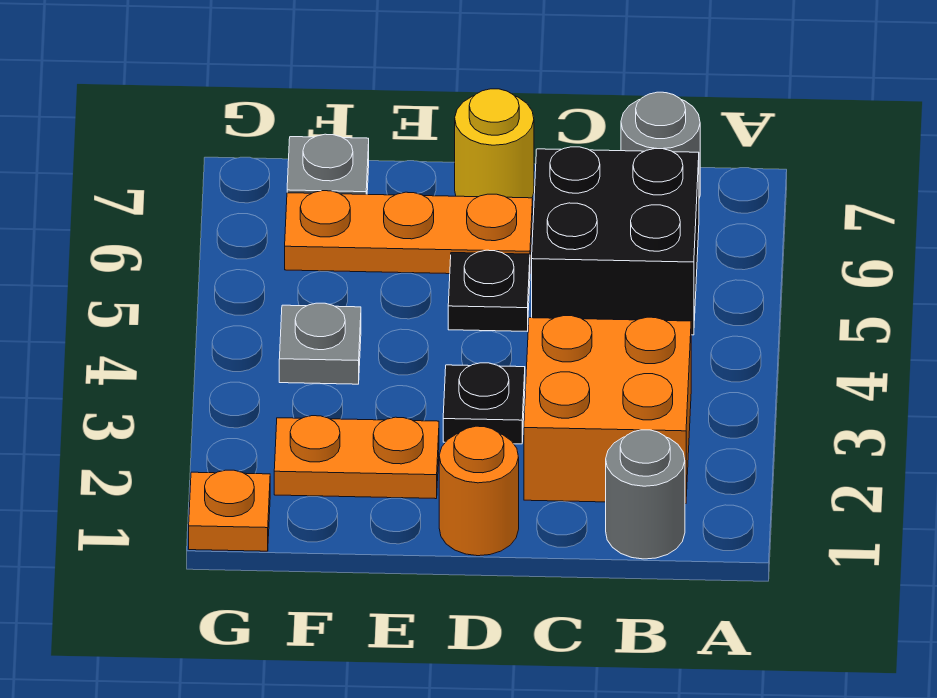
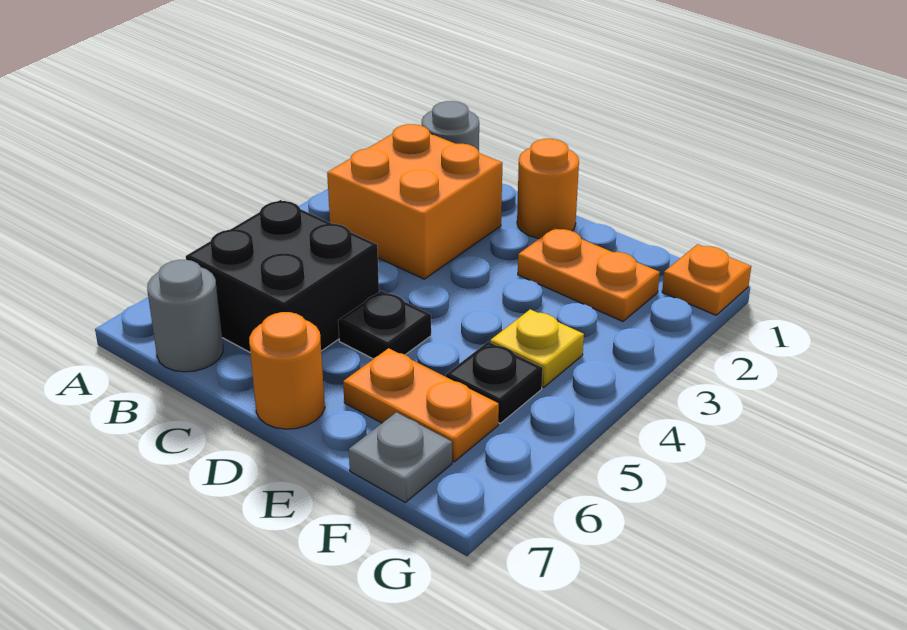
black plate D3 level 1 -> black plate F5 level 1
orange plate D6:F6 level 1 -> orange plate E6:F6 level 1
yellow round brick D7 level 1 -> orange round brick D7 level 1
grey plate F4 level 1 -> yellow plate F4 level 1

